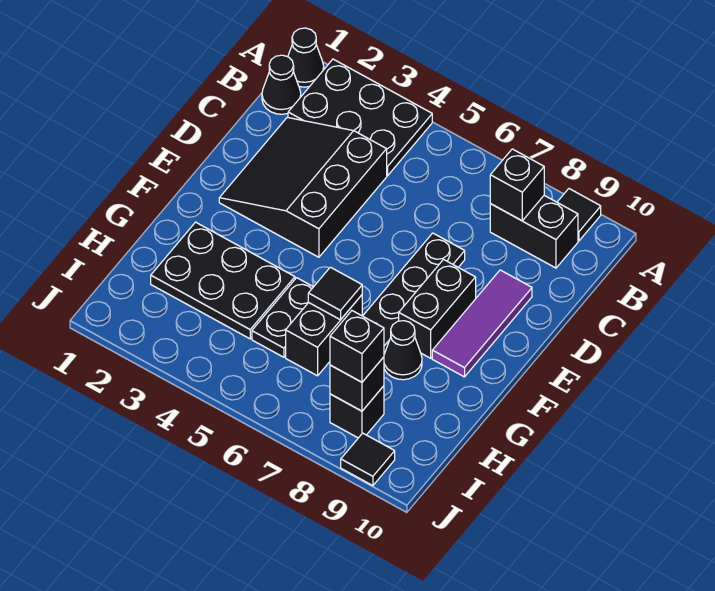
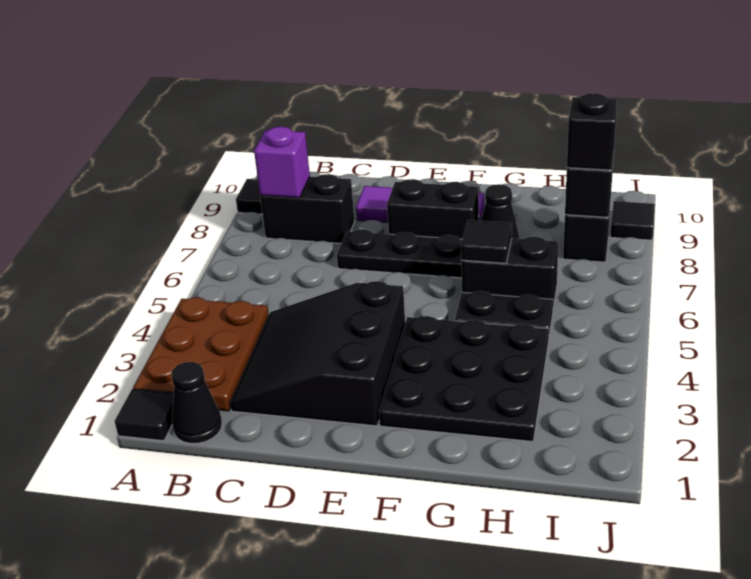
black cone A1 level 1 -> black tile A1 level 1
black plate A2:B4 level 1 -> brown plate A2:B4 level 1
black brick B8:B9 level 1 -> black brick B8:C8 level 1
black brick B8 level 2 -> purple brick B8 level 2
black slope C2:E4 level 1 top 4 -> black slope C2:E4 level 1 top E
black plate G2:H4 level 1 -> black plate F2:H4 level 1

